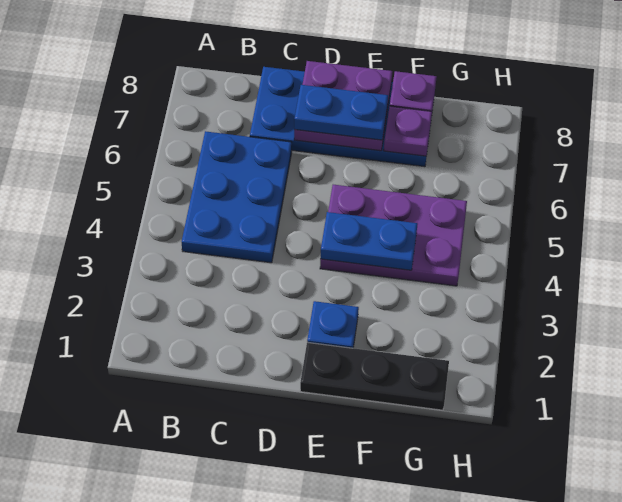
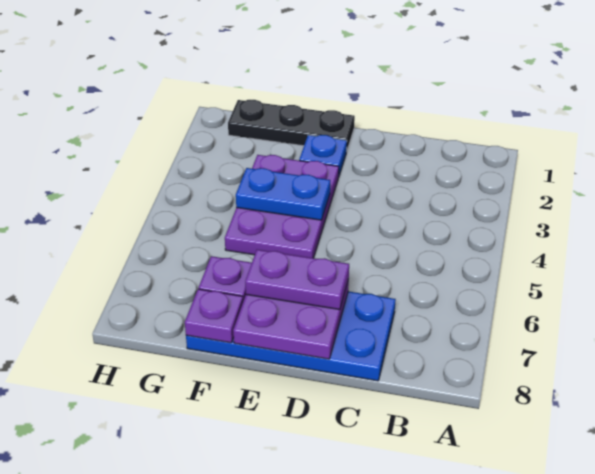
blue plate B4:C6 level 1 -> none
blue plate D7:E7 level 3 -> purple plate D7:E7 level 3
purple plate E4:G5 level 1 -> purple plate E3:F5 level 1

